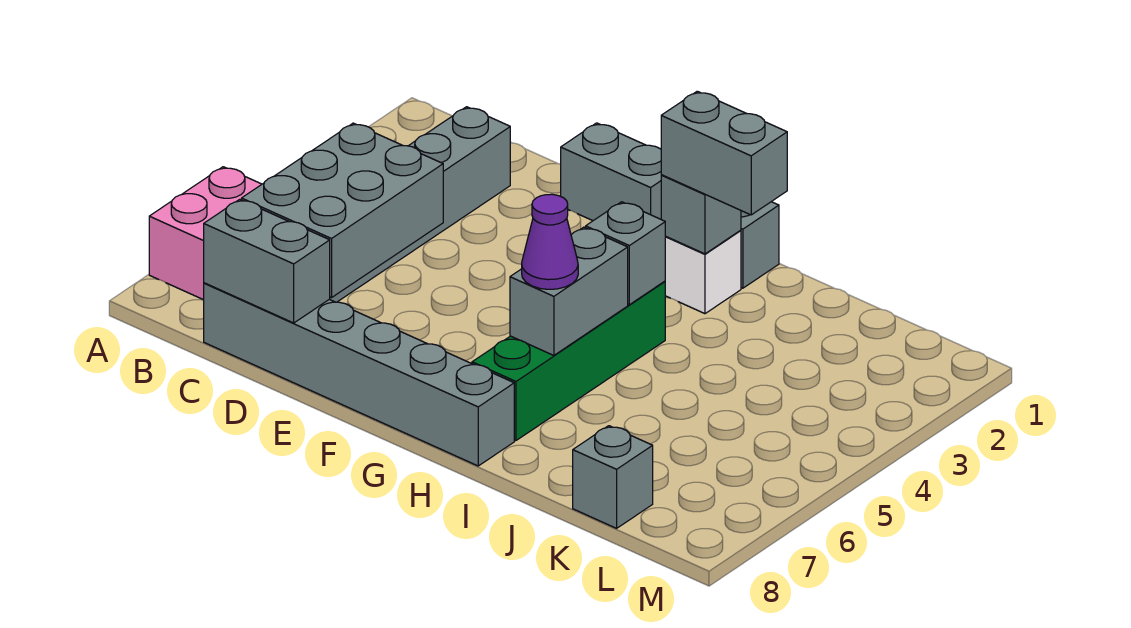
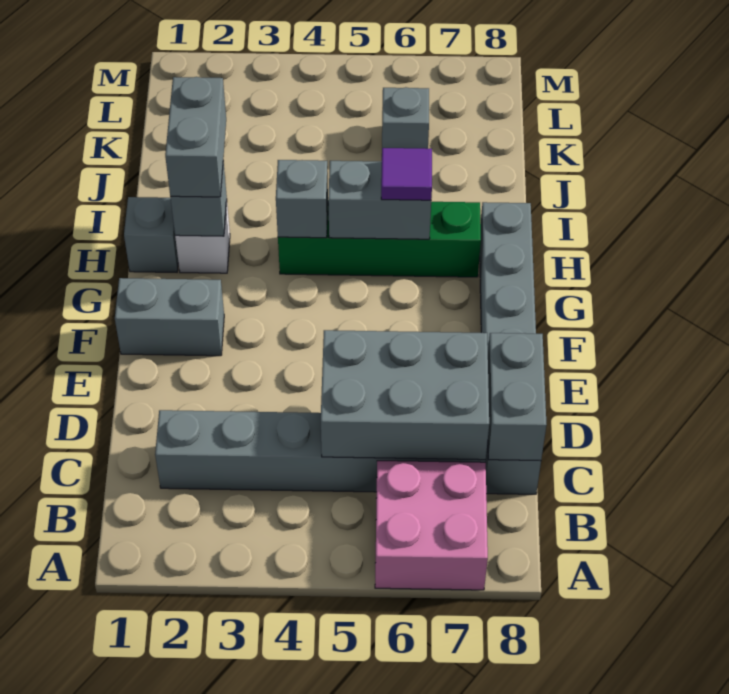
grey brick E1:F1 level 1 -> grey brick F1:F2 level 1
purple cone H6 level 3 -> purple tile H6 level 3
grey brick K8 level 1 -> grey brick K6 level 1

